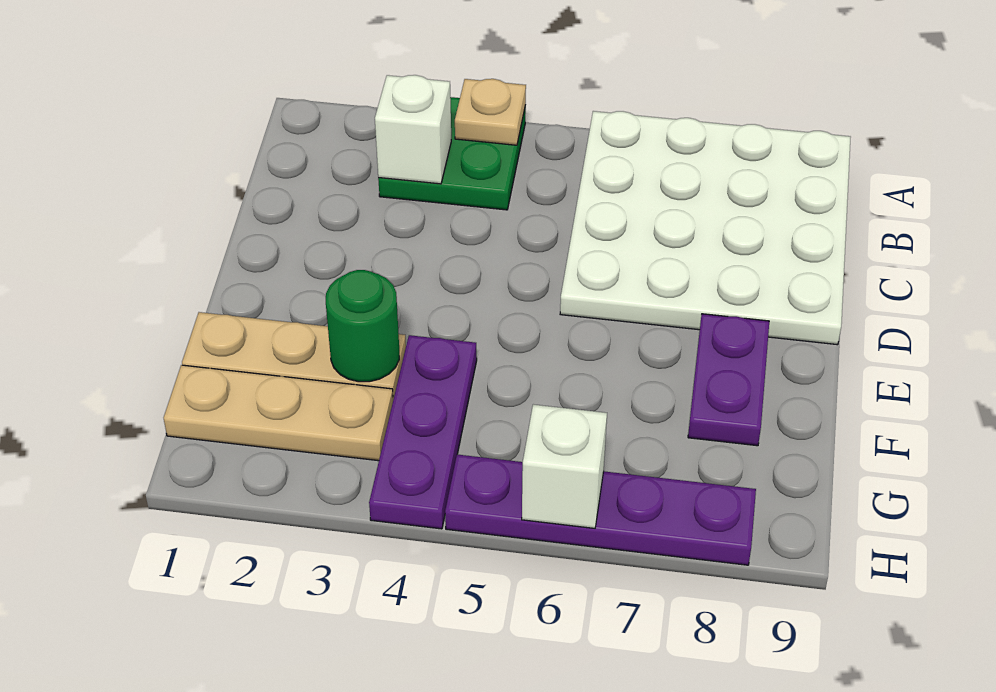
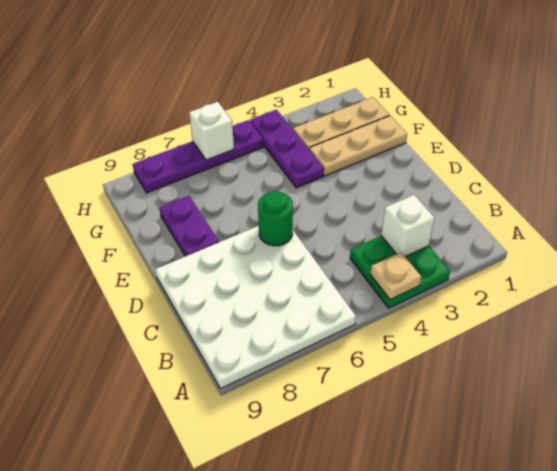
green round brick F3 level 2 -> green round brick D6 level 2

